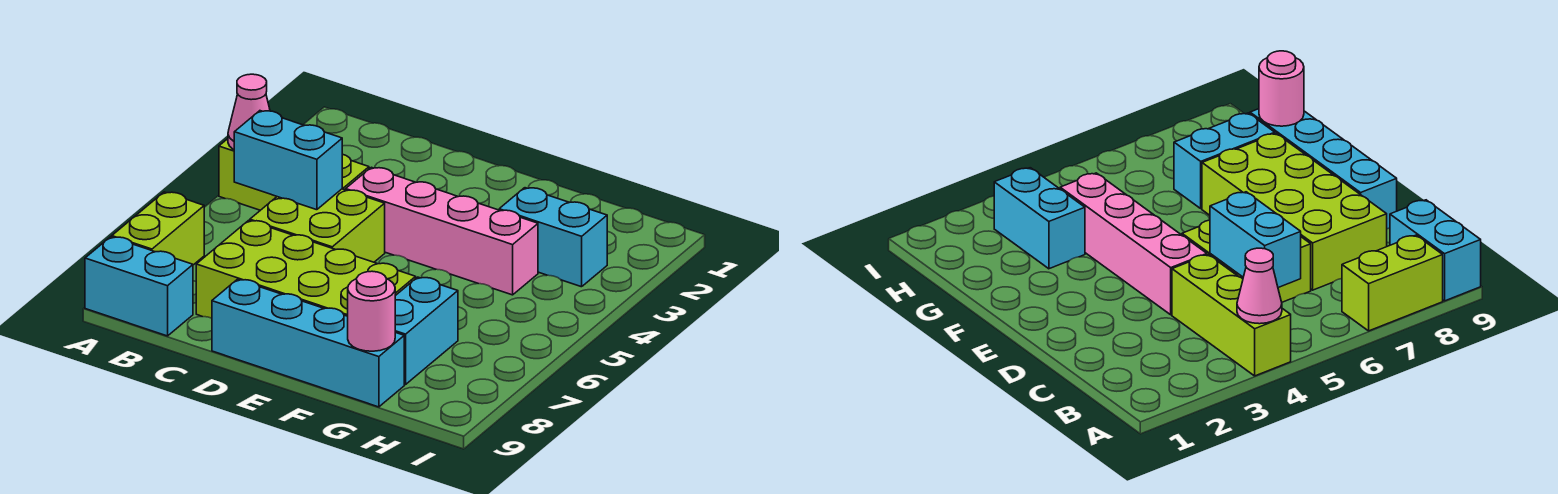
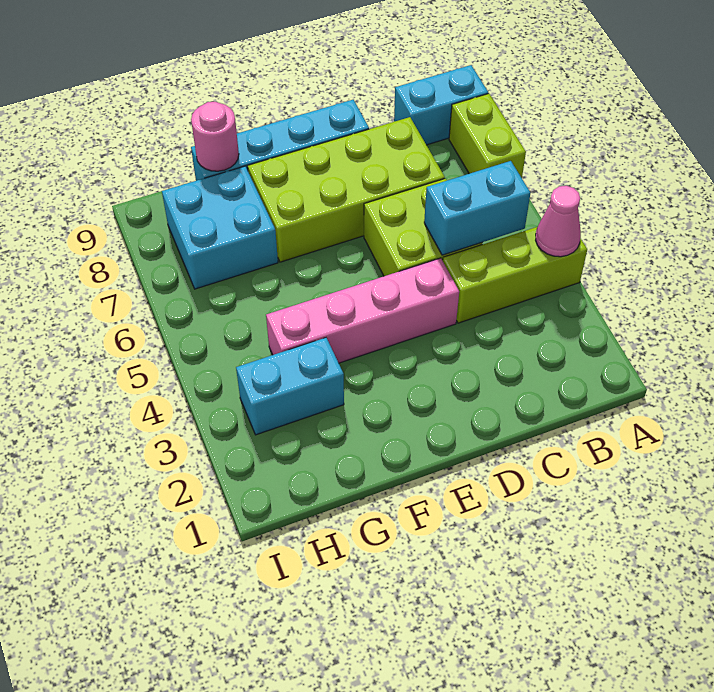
cyan brick G7:G8 level 1 -> cyan brick G7:H8 level 1

